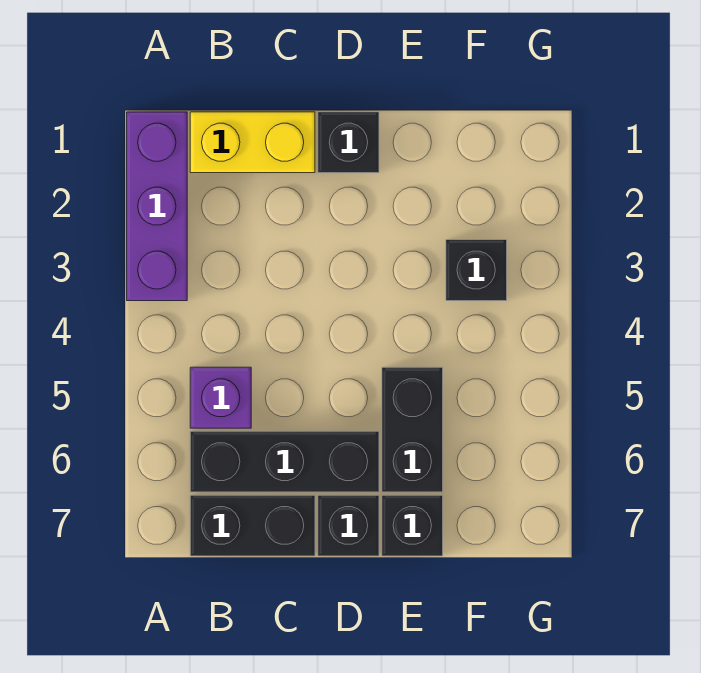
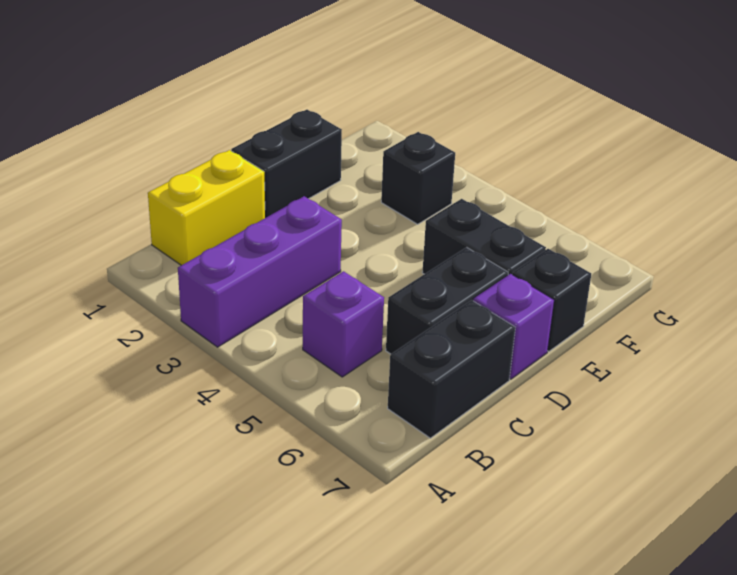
purple brick A1:A3 level 1 -> purple brick A3:C3 level 1
black brick B6:D6 level 1 -> black brick C6:D6 level 1
black brick D1 level 1 -> black brick D1:E1 level 1
black brick D7 level 1 -> purple brick D7 level 1

